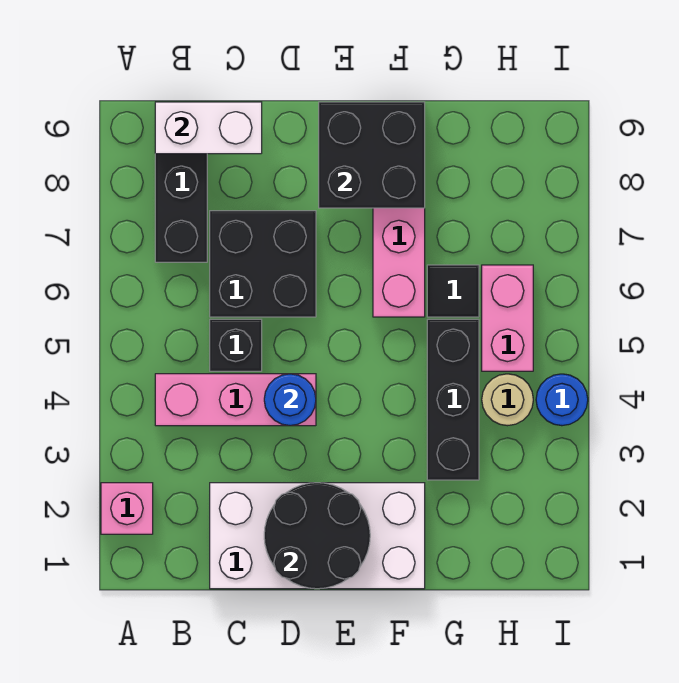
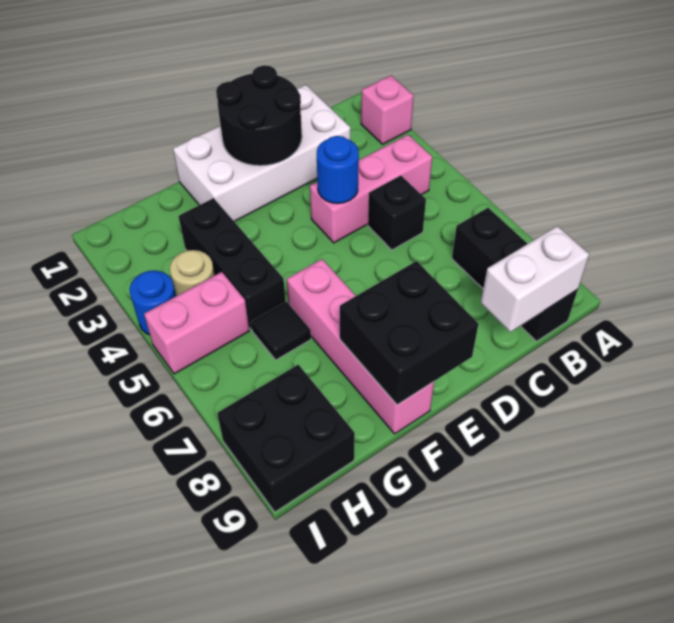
black brick C6:D7 level 1 -> black brick H8:I9 level 1
pink brick H5:H6 level 1 -> pink brick H5:I5 level 1

